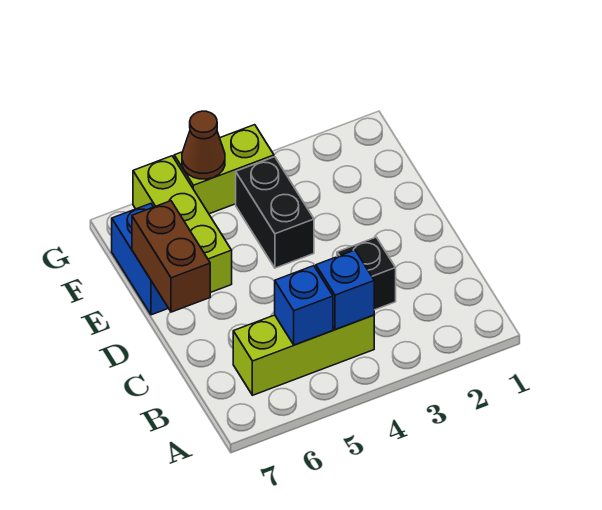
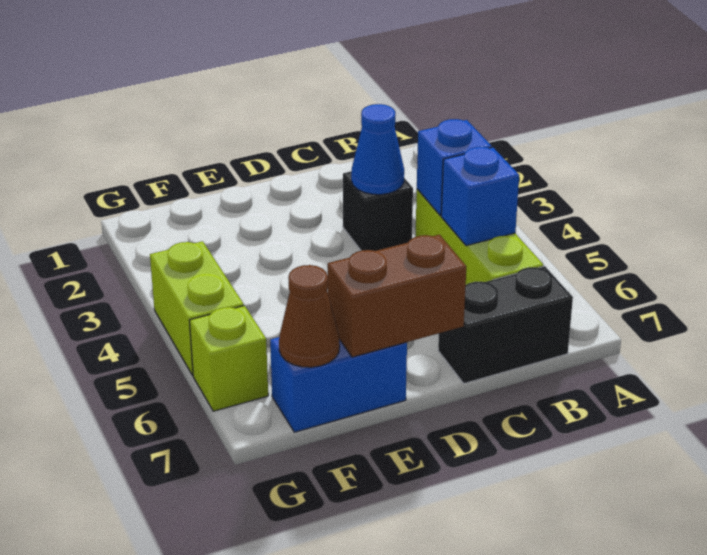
none -> blue cone C3 level 2
black brick E4:F4 level 1 -> black brick B7:C7 level 1
lime brick E6:G6 level 1 -> lime brick G6 level 1
brown cone G5 level 2 -> brown cone F7 level 2

